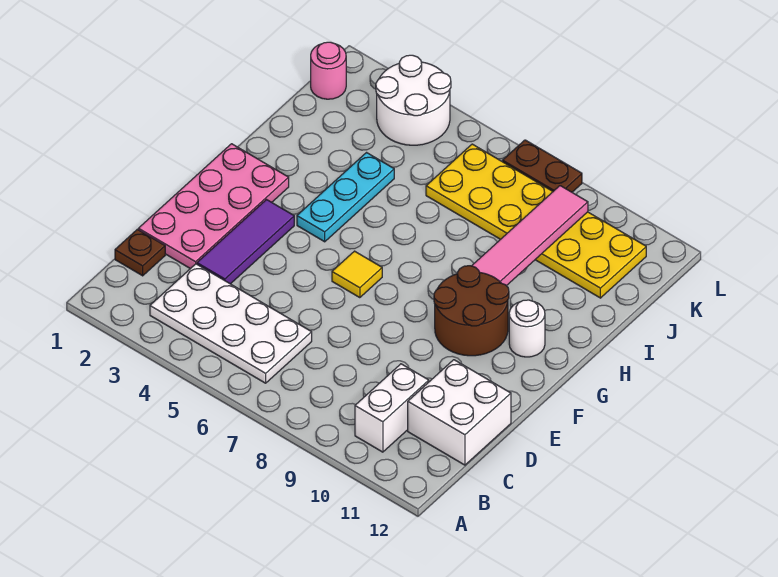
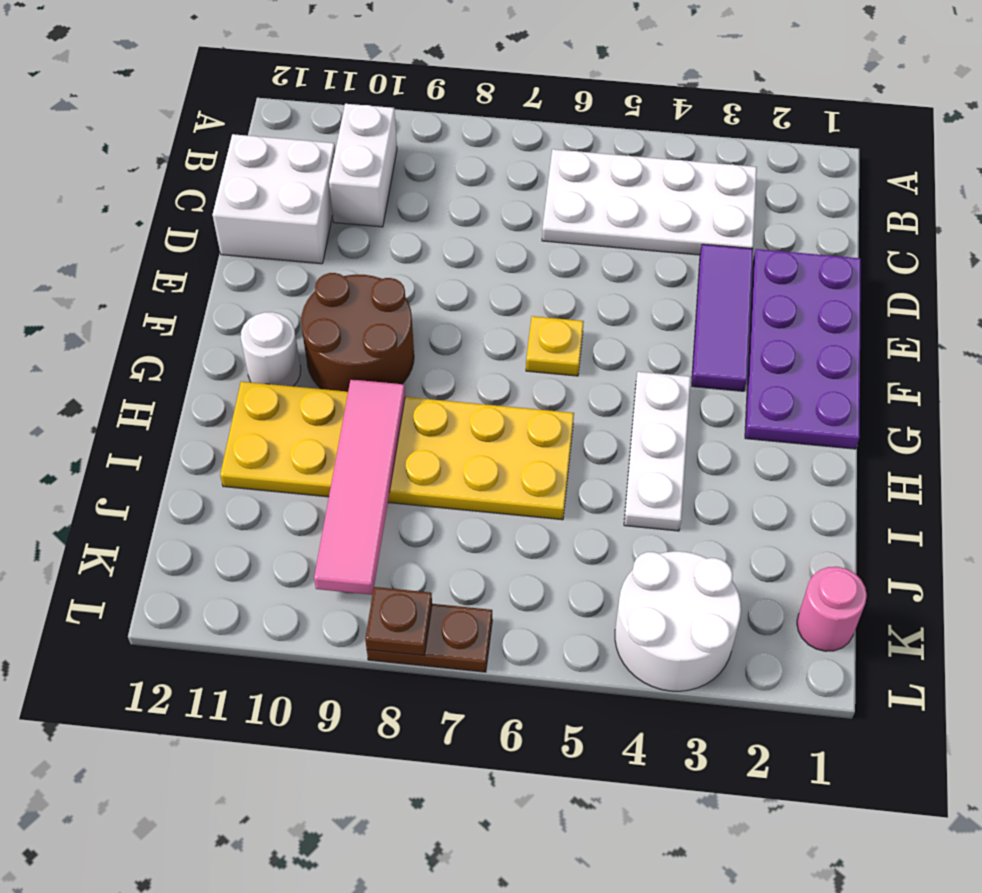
brown plate C1 level 1 -> brown plate L8 level 2
pink plate D1:G2 level 1 -> purple plate D1:G2 level 1
yellow tile F6 level 1 -> yellow plate F6 level 1
cyan plate G4:I4 level 1 -> white plate G4:I4 level 1
yellow plate J6:K11 level 1 -> yellow plate H6:I11 level 1

